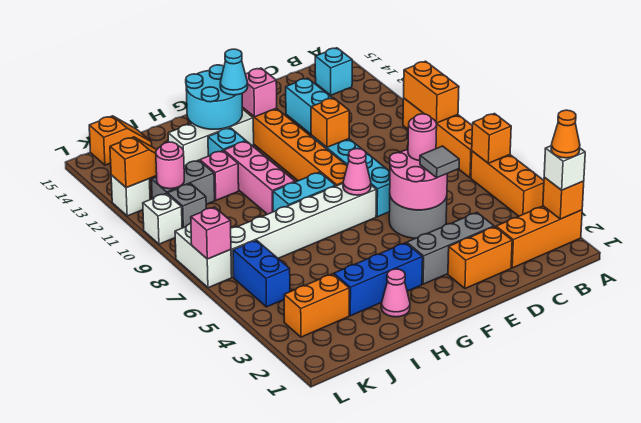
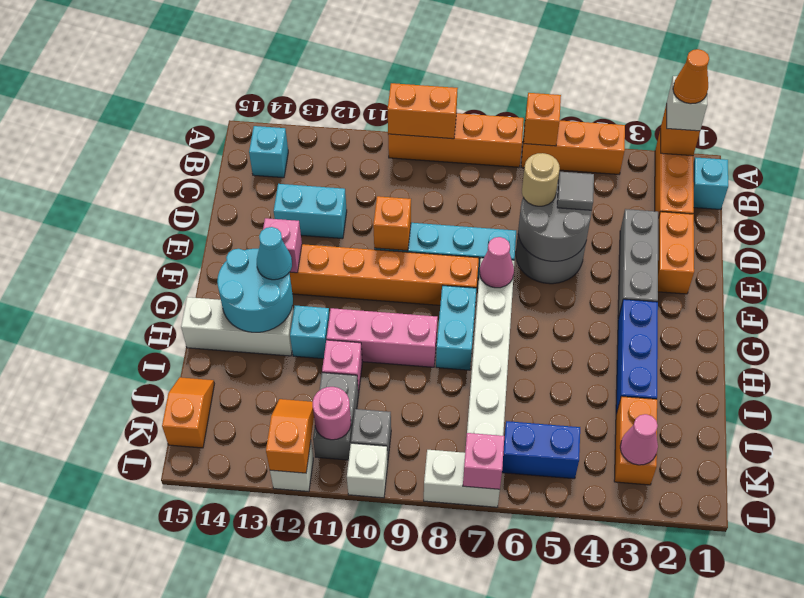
none -> cyan brick B1 level 1
pink round brick D5:E6 level 2 -> grey round brick D5:E6 level 2
pink round brick D6 level 3 -> tan round brick D6 level 3
white brick G13:I13 level 1 -> white brick H13:H15 level 1
pink cone H2 level 1 -> pink cone K3 level 2

